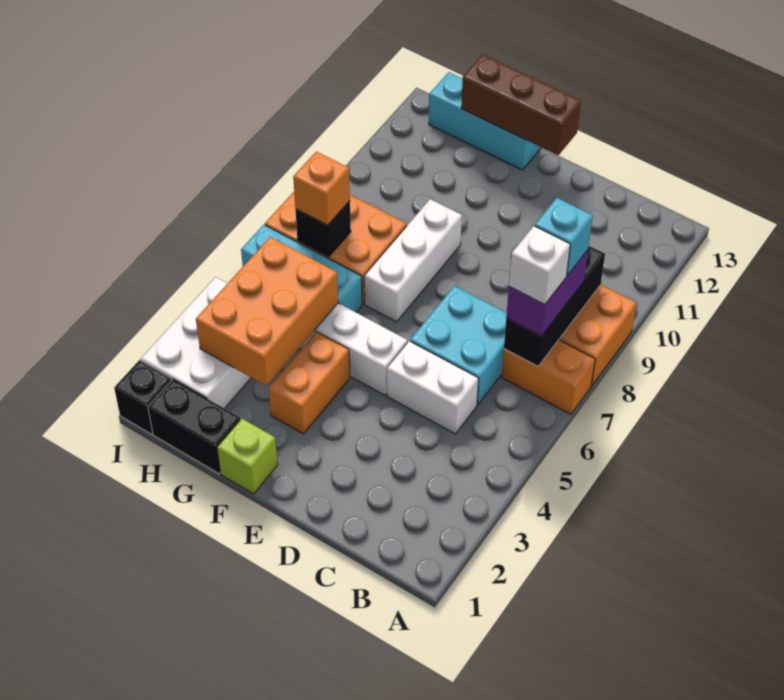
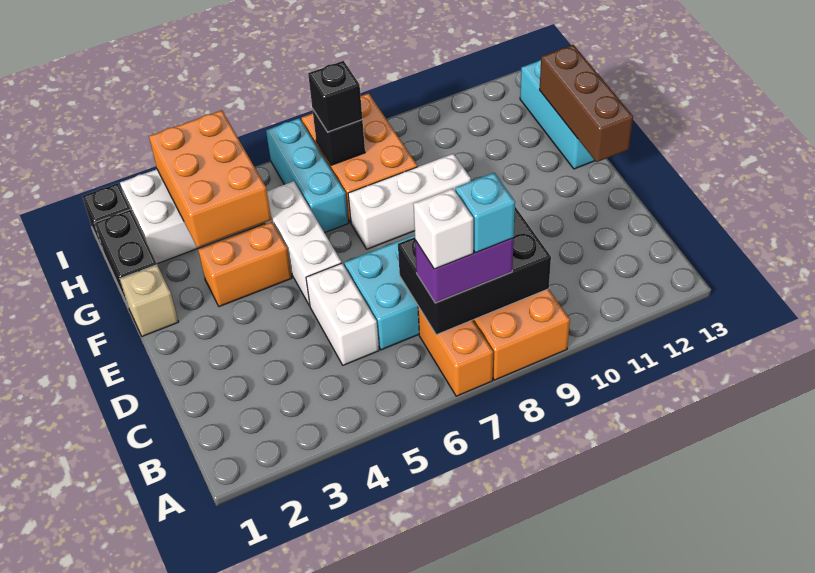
black brick B7:B9 level 2 -> black brick B7:C9 level 2
lime brick F1 level 1 -> tan brick F1 level 1
orange brick G3:H5 level 2 -> orange brick G3:I4 level 2
orange brick H7 level 3 -> black brick H7 level 3

